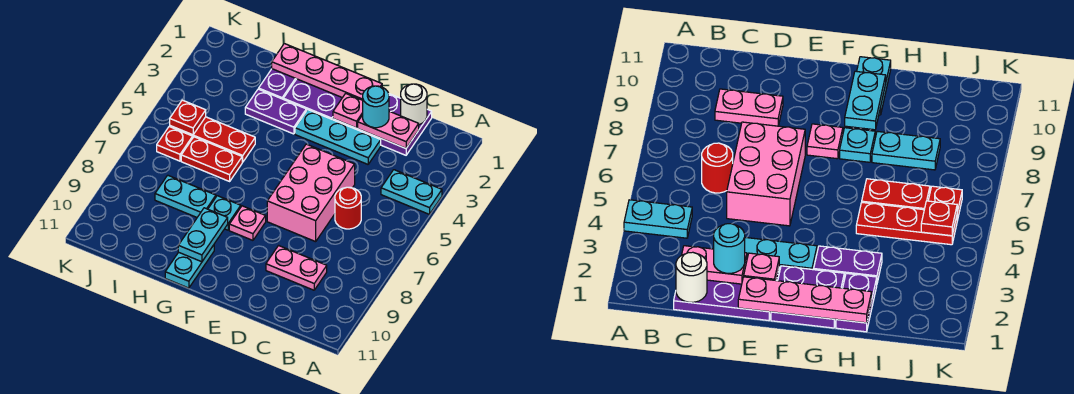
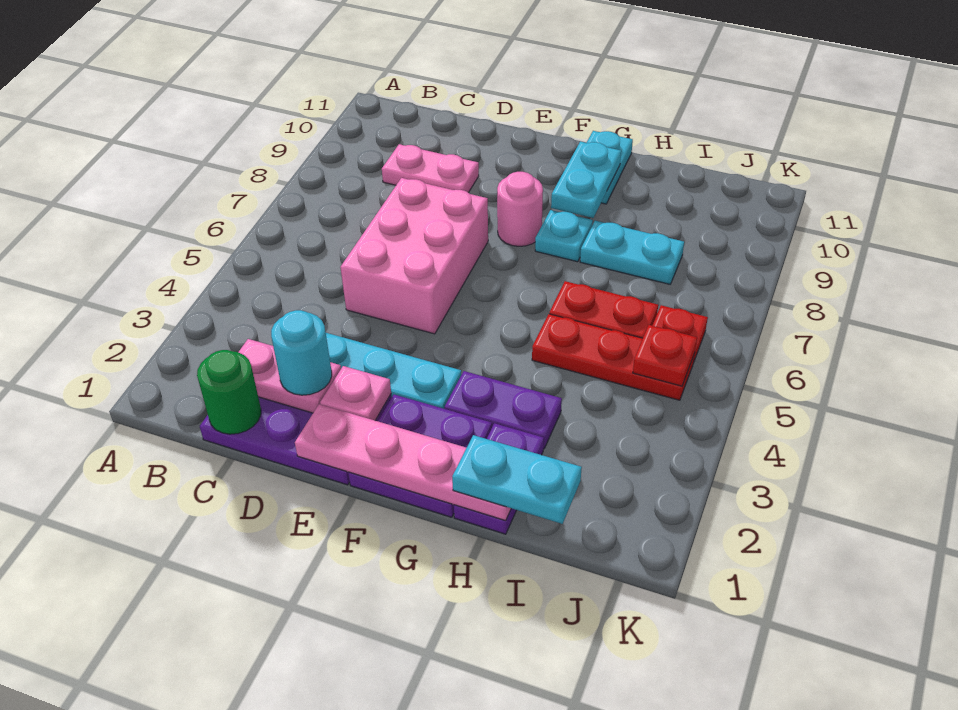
cyan plate A4:B4 level 1 -> cyan plate H1:I1 level 3
white round brick C1 level 2 -> green round brick C1 level 2
red round brick C6 level 1 -> none
pink plate F8 level 1 -> pink round brick F8 level 1

